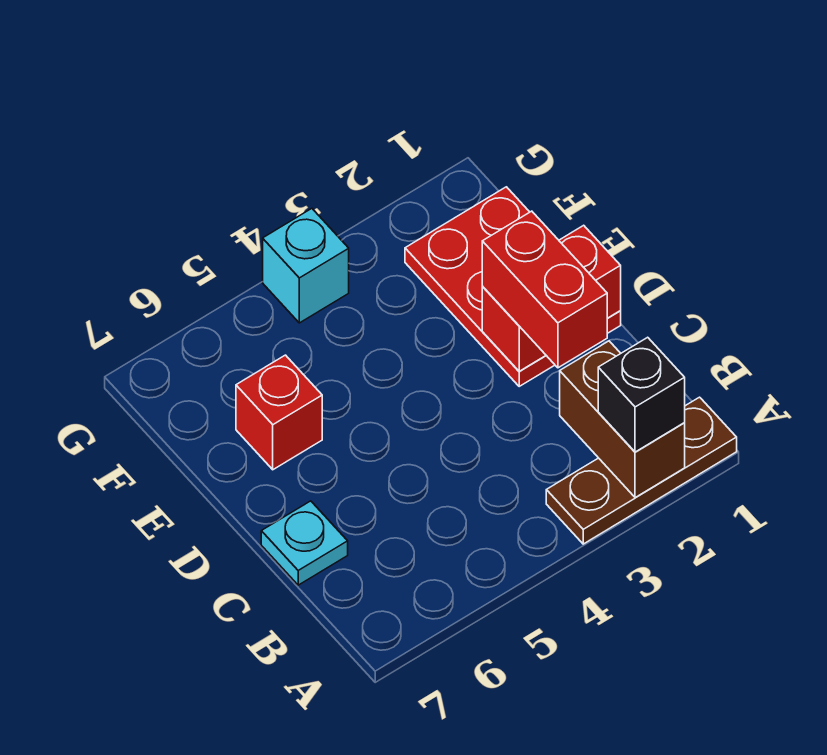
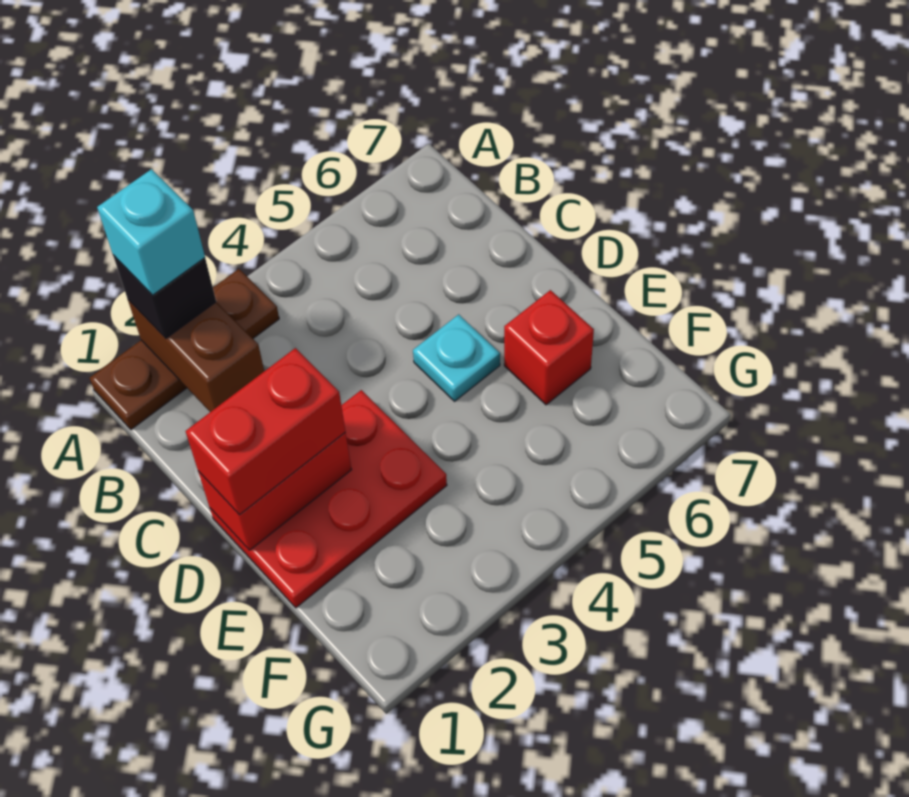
red brick C2:D2 level 3 -> red brick D1:D2 level 3
cyan plate C7 level 1 -> cyan plate D5 level 1
red plate D1:F2 level 1 -> red plate D1:E3 level 1
cyan brick G4 level 1 -> cyan brick A2 level 4

